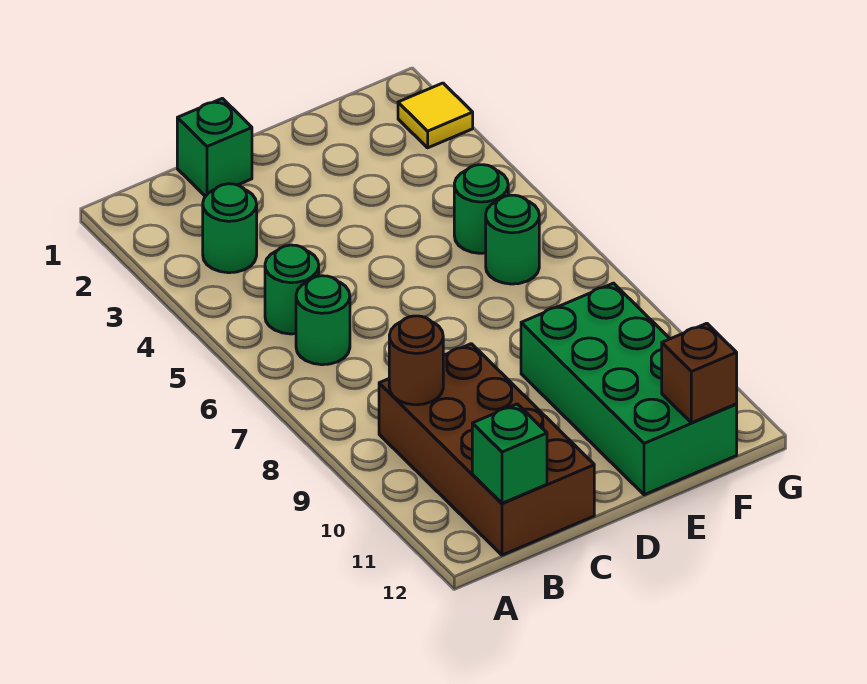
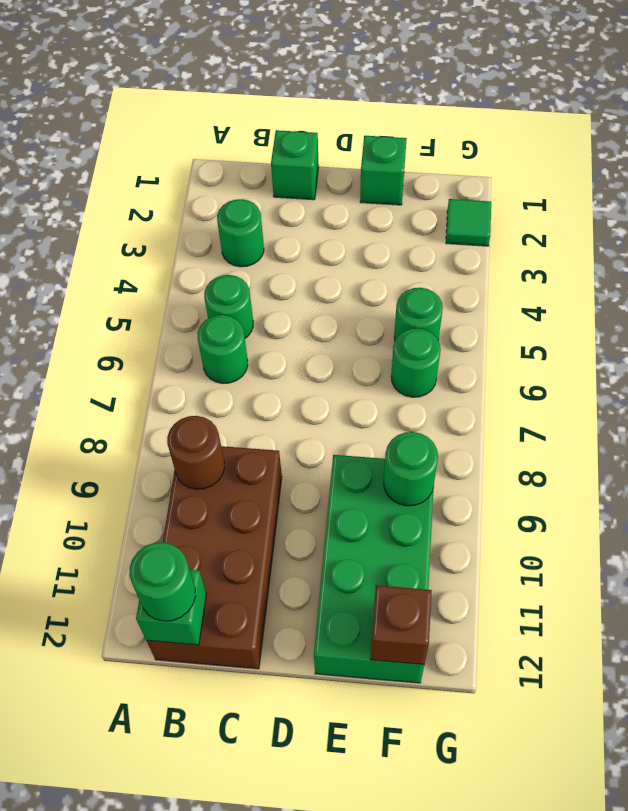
none -> green round brick B12 level 3
none -> green brick E1 level 1
none -> green round brick F9 level 2
yellow tile G2 level 1 -> green tile G2 level 1

